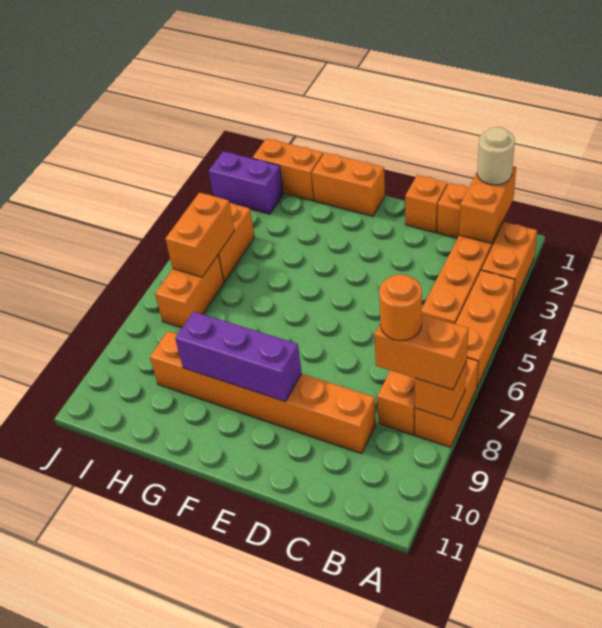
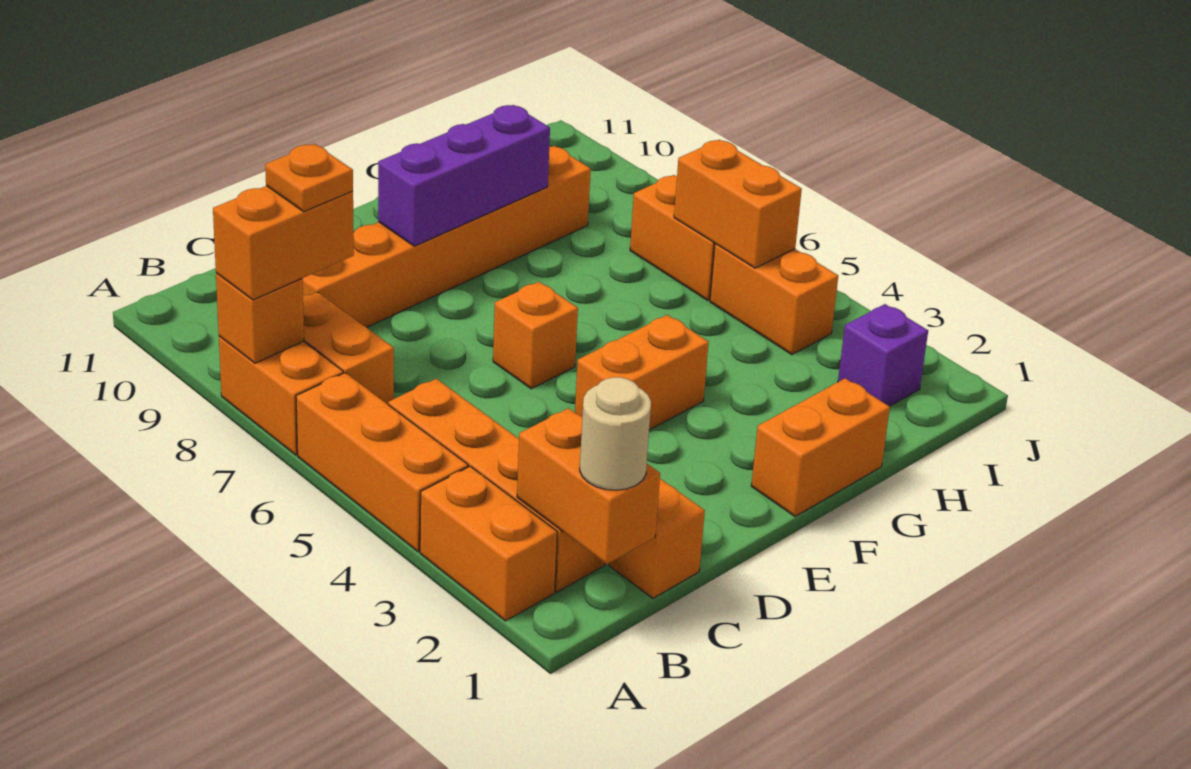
orange round brick B8 level 4 -> orange plate B8 level 4
orange brick D1 level 1 -> orange brick E6 level 1
orange brick H1:I1 level 1 -> orange brick E4:F4 level 1
purple brick I2:J2 level 1 -> purple brick I2 level 1

